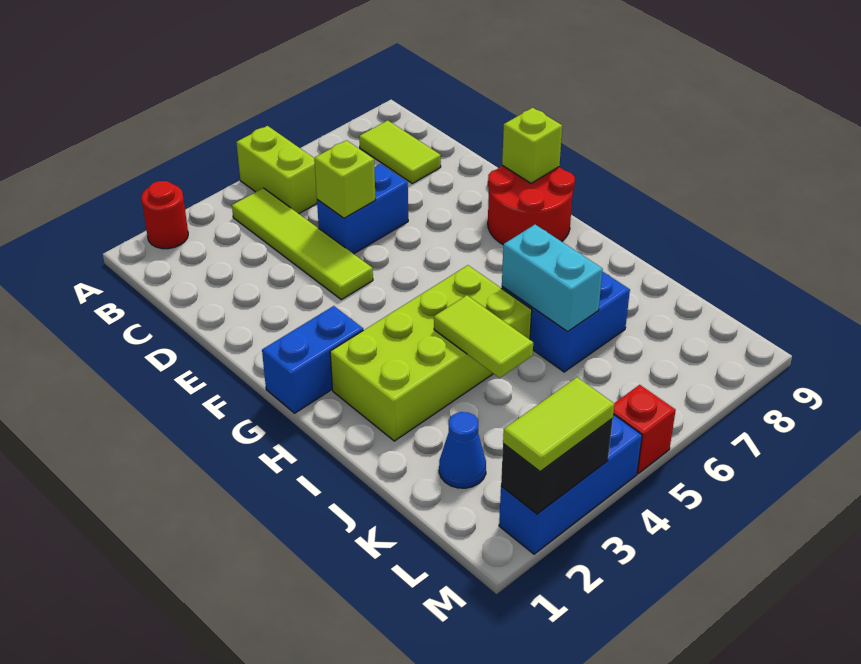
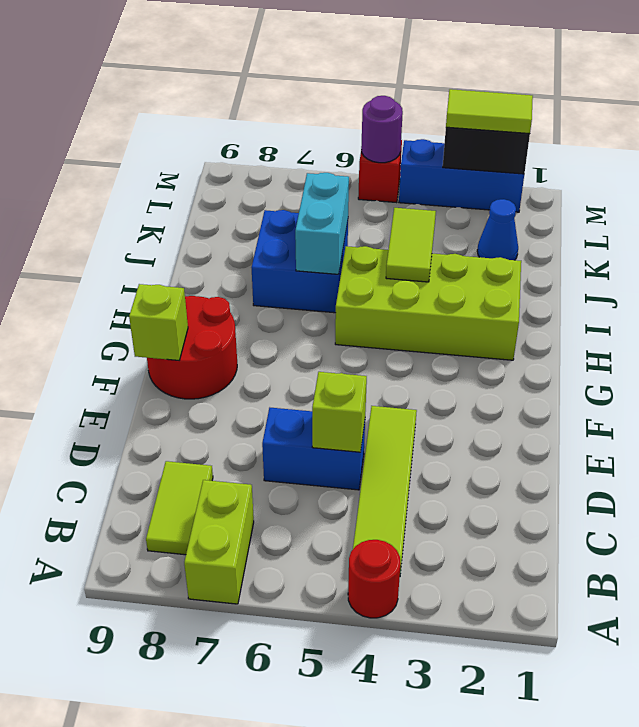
red round brick A2 level 1 -> red round brick A4 level 1
lime brick A5:B5 level 1 -> lime brick A7:B7 level 1
blue brick G1:G2 level 1 -> none
none -> purple round brick M5 level 2

